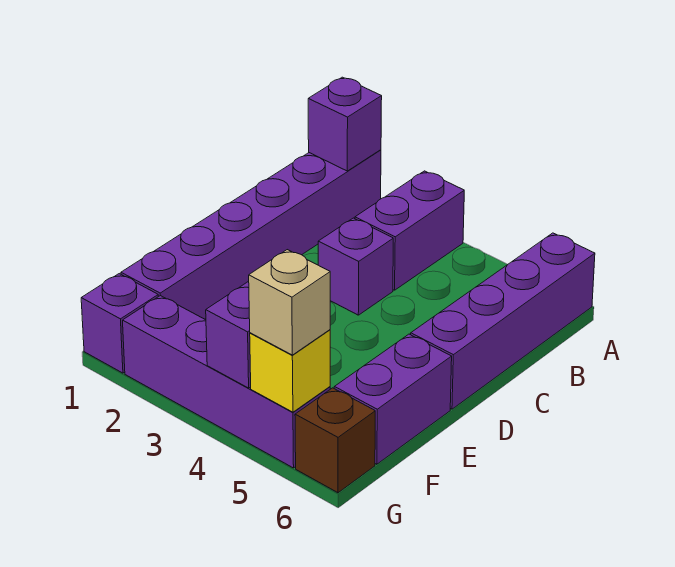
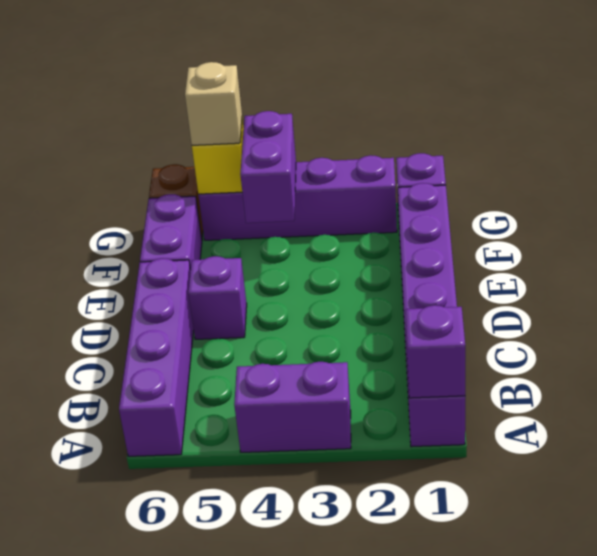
purple brick A3:B3 level 1 -> purple brick A3:A4 level 1
purple brick C3 level 1 -> purple brick D5 level 1

